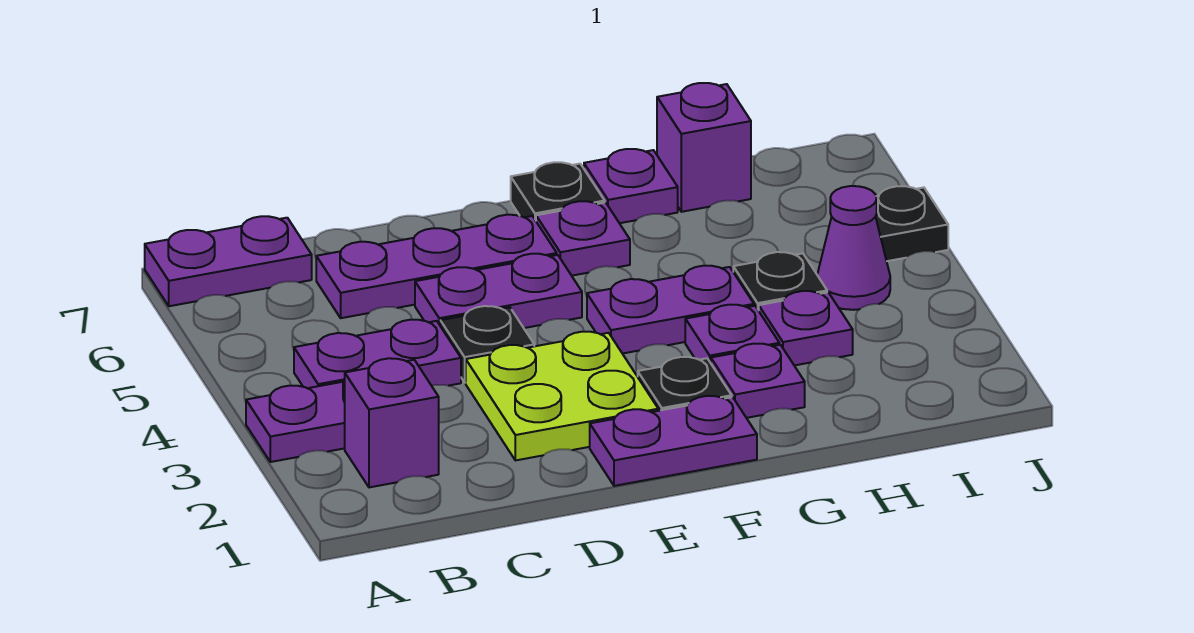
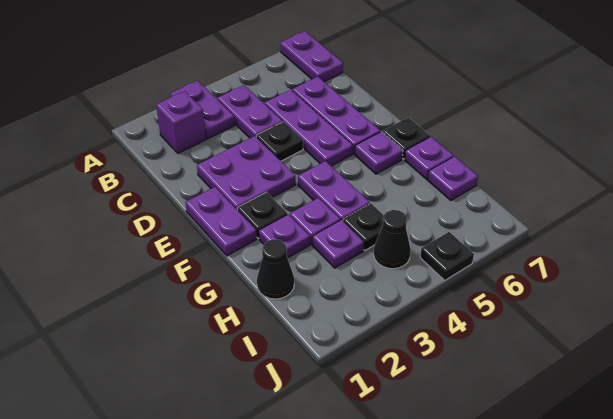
lime plate D2:E3 level 1 -> purple plate D2:E3 level 1
purple plate D5:E5 level 1 -> purple plate C5:E5 level 1
none -> black cone H1 level 1
purple brick H7 level 1 -> purple plate H7 level 1
purple cone I4 level 1 -> black cone I4 level 1

